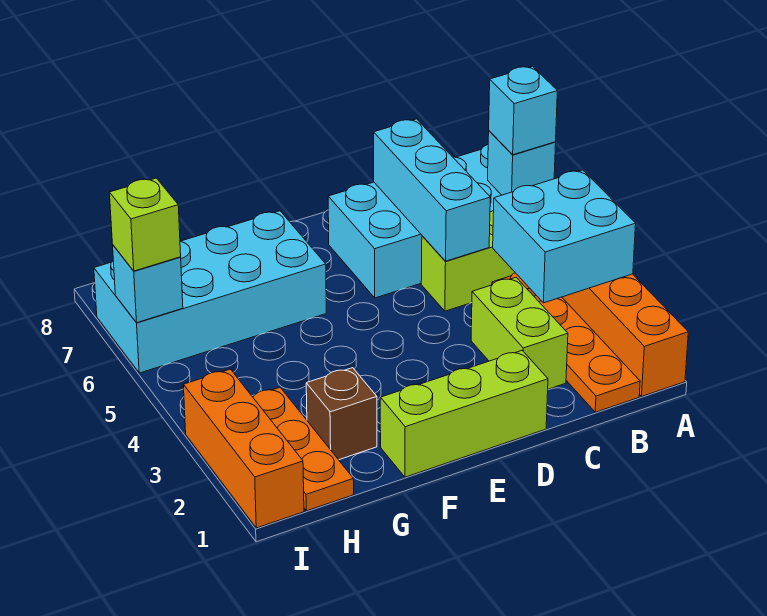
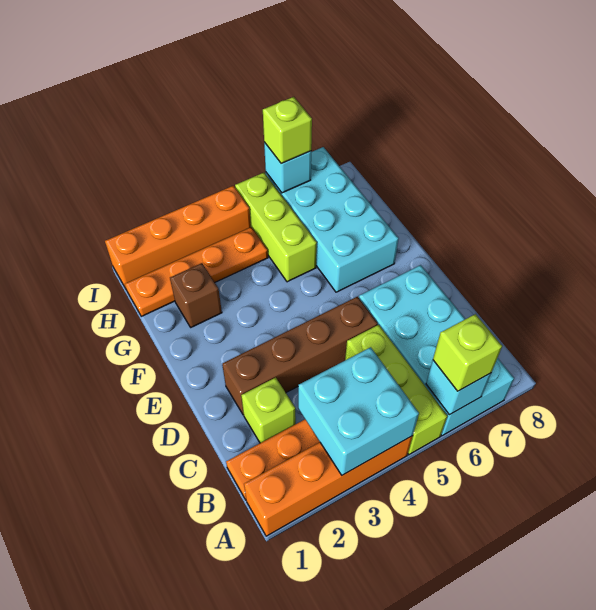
cyan brick A6 level 3 -> lime brick A6 level 3
lime brick C2:C3 level 1 -> lime brick C2 level 1
cyan brick C5:C7 level 2 -> none
lime brick D1:F1 level 1 -> lime brick G5:I5 level 1
none -> brown brick D2:D5 level 1
orange plate H1:H3 level 1 -> orange plate H1:H4 level 1
orange brick I1:I3 level 1 -> orange brick I1:I4 level 1

